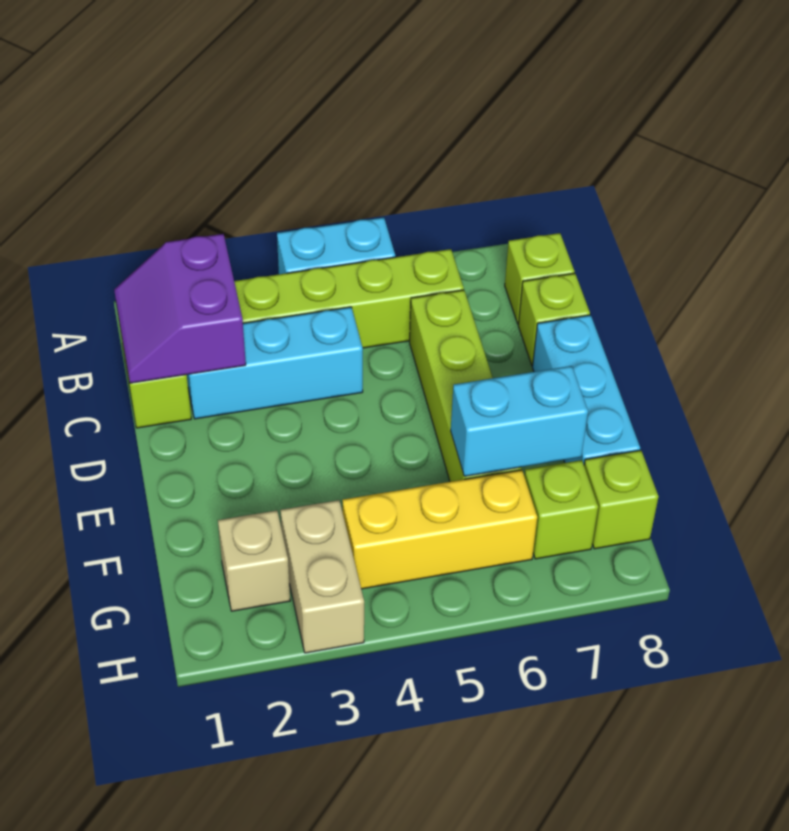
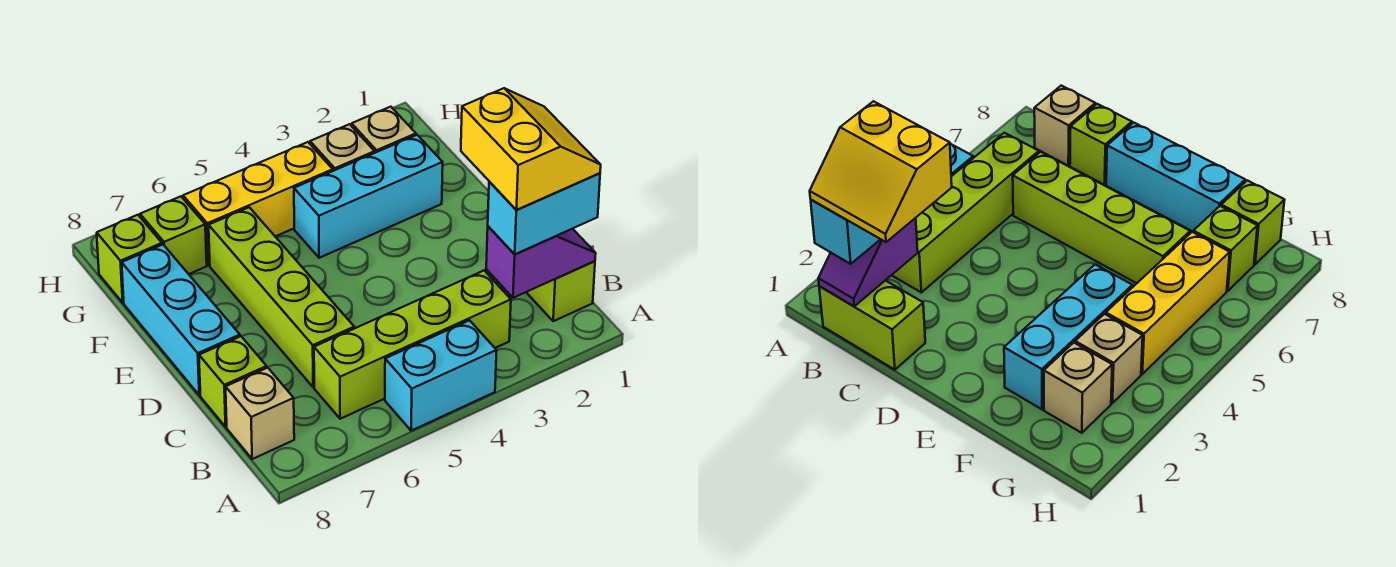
purple slope B1:C2 level 2 top 2 -> purple slope B1:B2 level 2 top 2
none -> yellow slope B1:C2 level 4 top 2
lime brick B8 level 1 -> tan brick B8 level 1
cyan brick C2:C4 level 1 -> cyan brick F2:F4 level 1
cyan brick F6:F7 level 2 -> cyan brick B1:B2 level 3
tan brick G3:H3 level 1 -> tan brick G3 level 1

